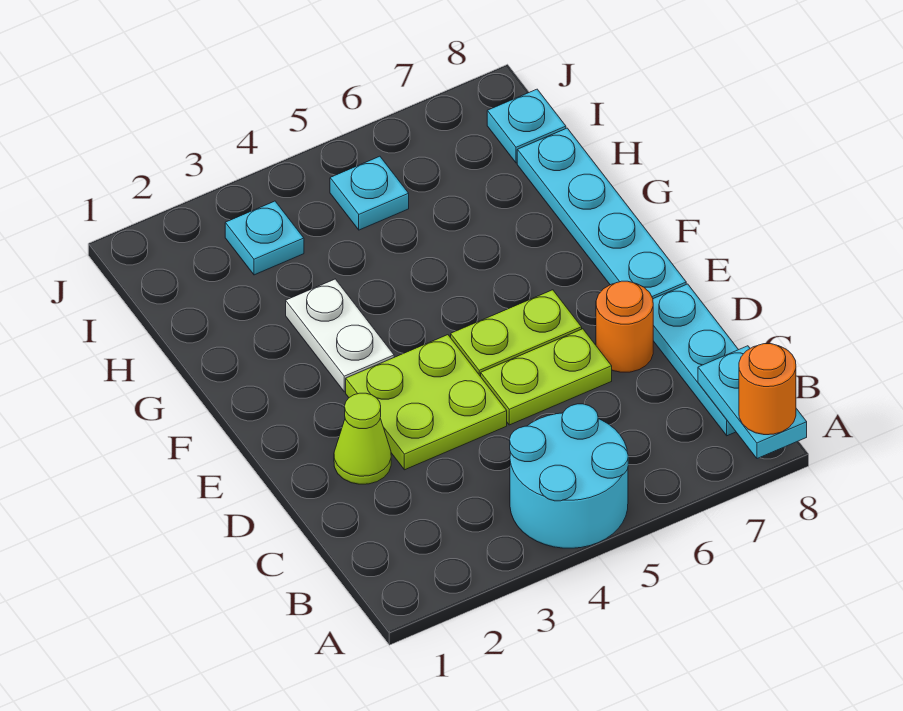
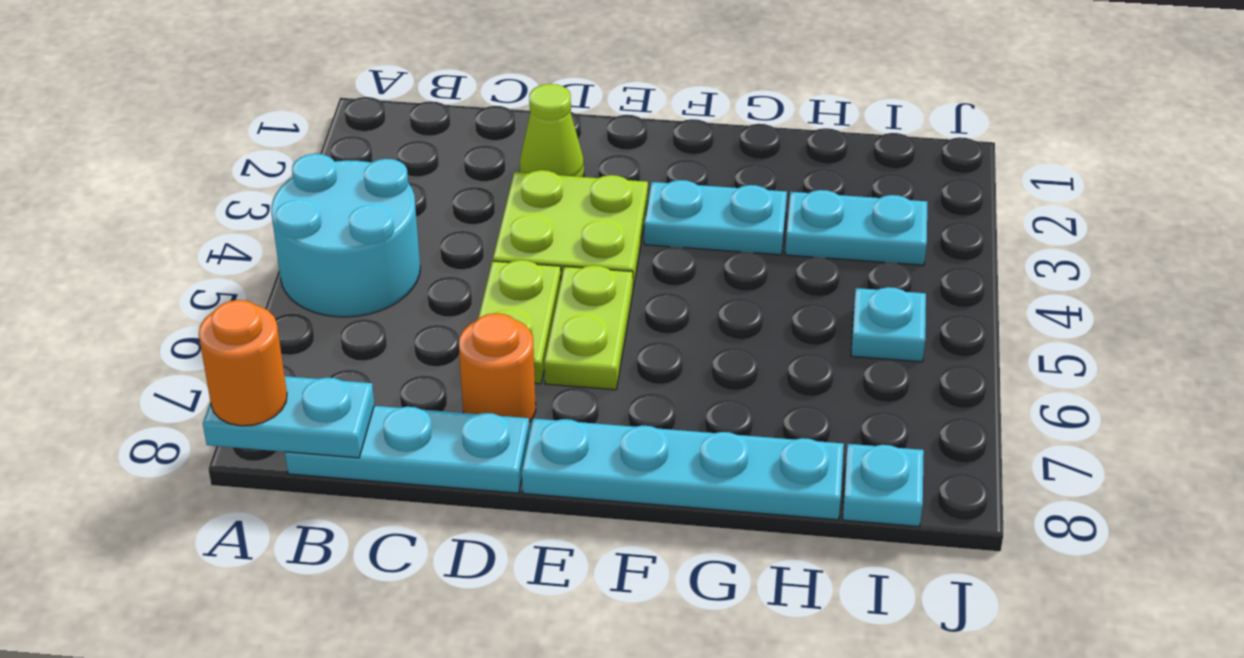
white plate F3:G3 level 1 -> cyan plate F3:G3 level 1
cyan plate I3 level 1 -> cyan plate H3:I3 level 1

